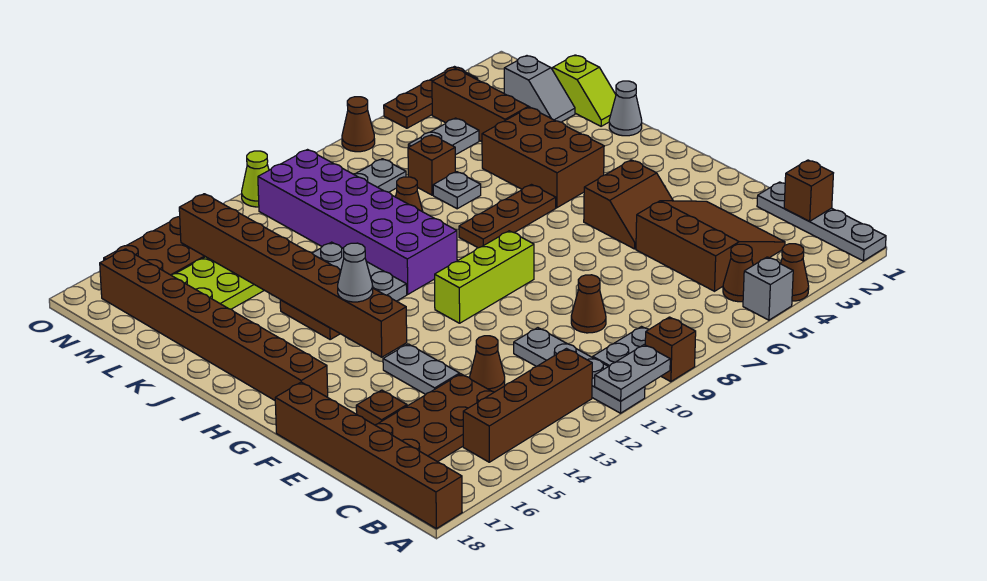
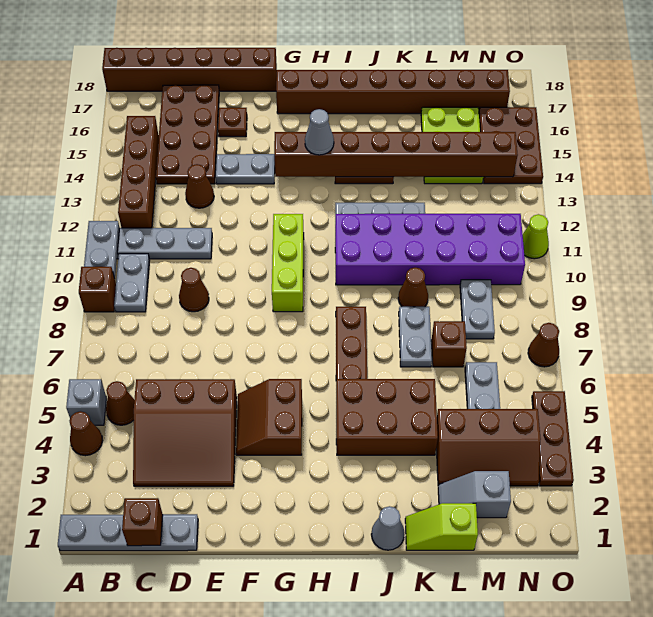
grey plate K7 level 1 -> grey plate K7:K8 level 1

